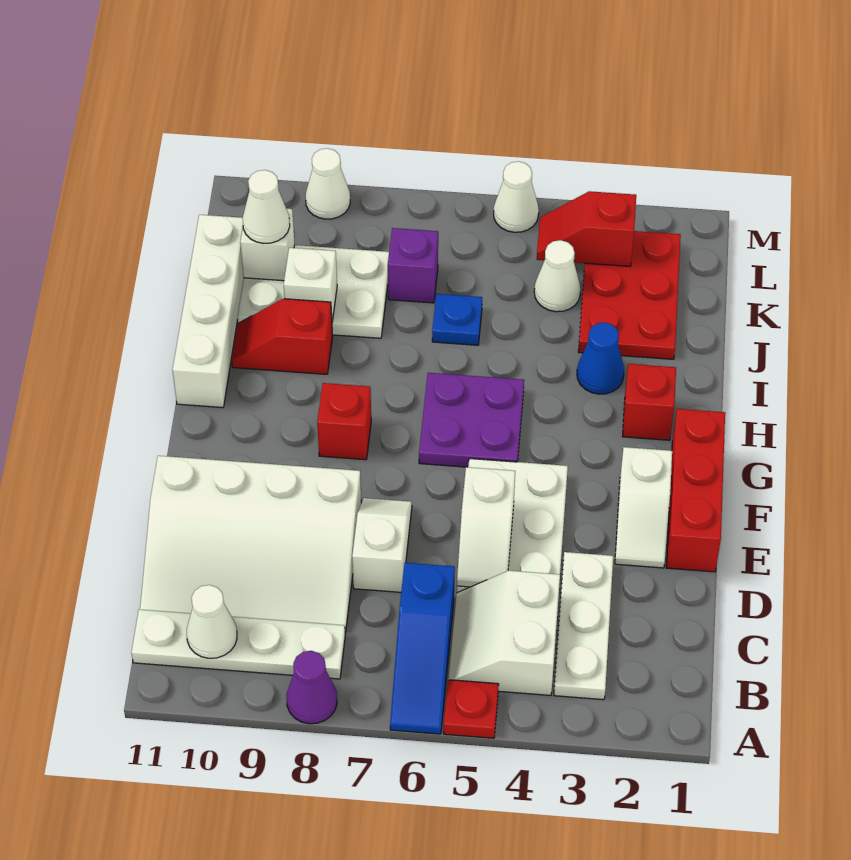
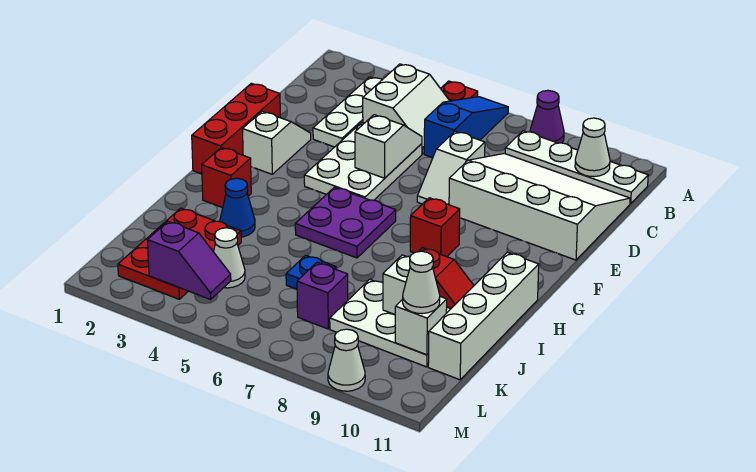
red slope L3:L4 level 2 top 3 -> purple slope L3:L4 level 2 top 3
white cone M5 level 1 -> none

